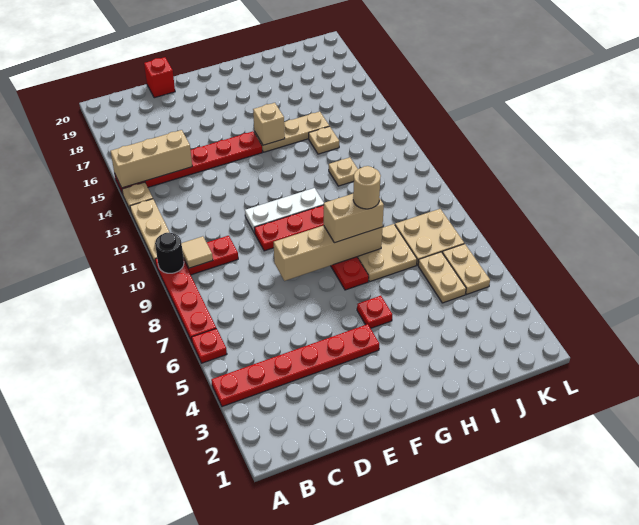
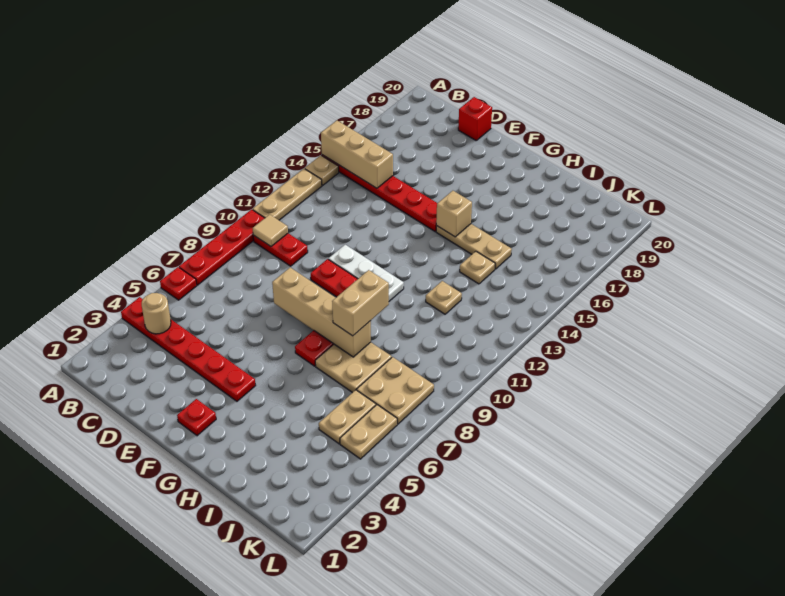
black round brick A10 level 2 -> none
red plate G5 level 1 -> red plate F2 level 1
tan brick G8:H8 level 3 -> tan brick H8:H9 level 3
tan round brick H8 level 4 -> tan round brick B4 level 2

